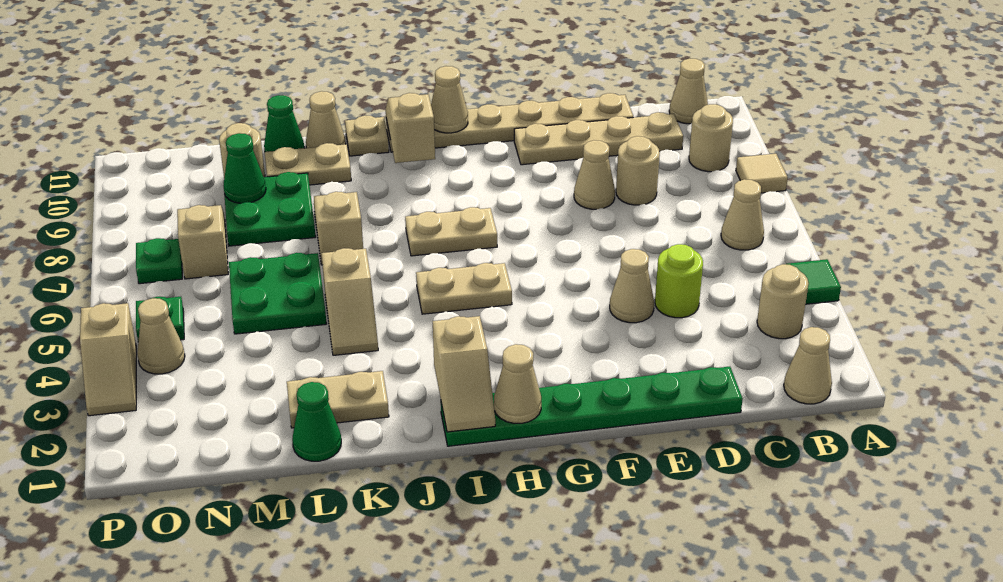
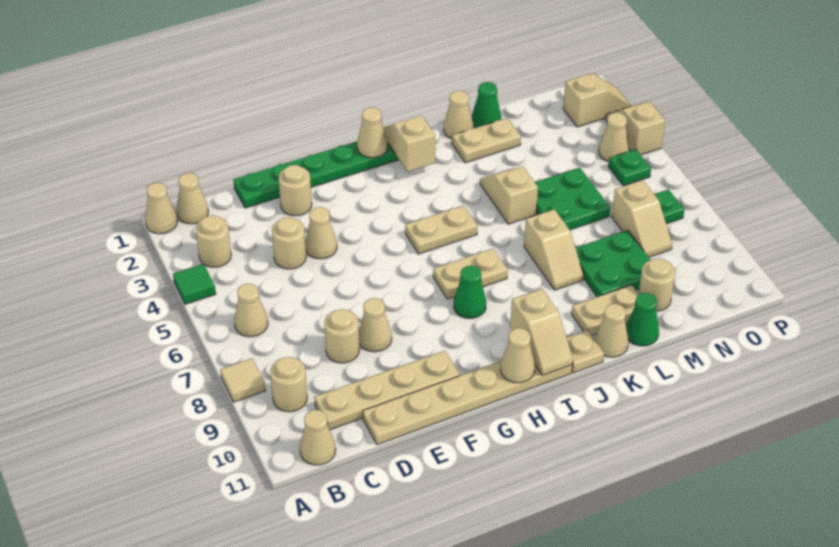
none -> tan cone A1 level 1
lime round brick D4 level 1 -> tan round brick D4 level 1
none -> tan round brick E2 level 1
none -> tan cone K1 level 1
green cone M9 level 2 -> green cone H8 level 1
none -> tan slope O2:P2 level 1 top O

